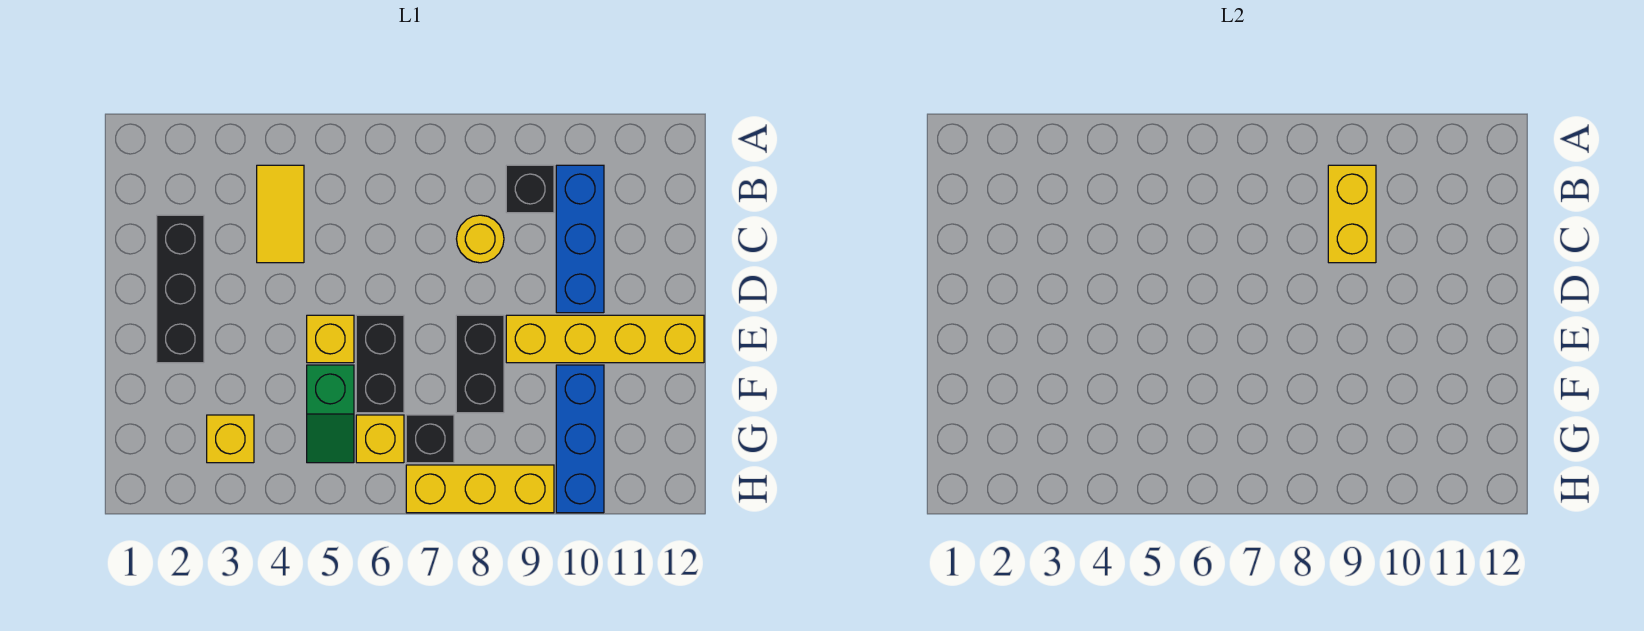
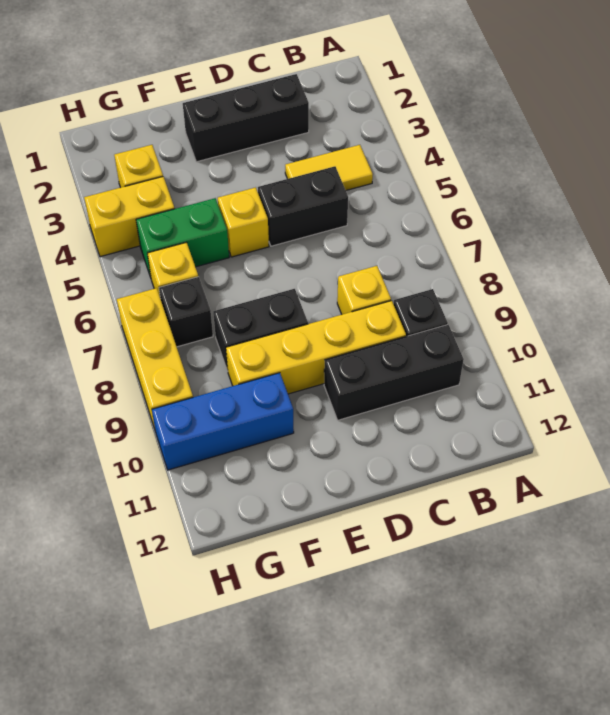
yellow brick B9:C9 level 2 -> yellow brick G4:H4 level 1
blue brick B10:D10 level 1 -> black brick B10:D10 level 1
yellow round brick C8 level 1 -> yellow brick C8 level 1
black brick E6:F6 level 1 -> black brick C5:D5 level 1
yellow brick E9:E12 level 1 -> yellow brick C9:F9 level 1
green slope F5:G5 level 1 top F -> green brick F5:G5 level 1

